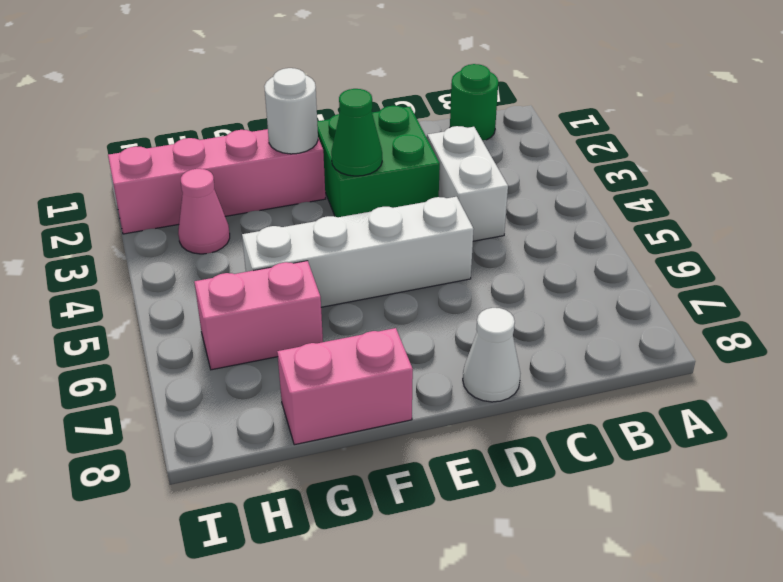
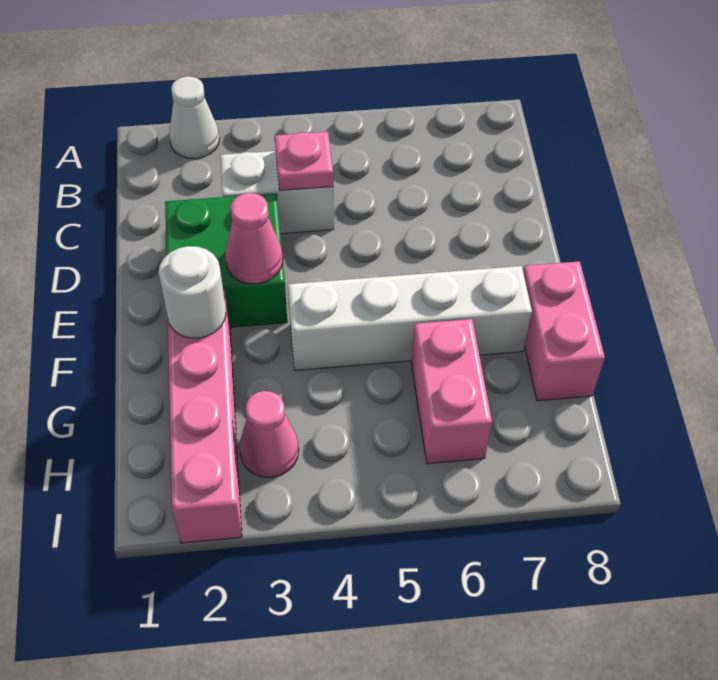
green round brick B1 level 1 -> none
none -> pink plate C4 level 2
white brick D5:G5 level 1 -> white brick F4:F7 level 1
white cone D8 level 1 -> white cone A2 level 1
green cone E3 level 2 -> pink cone E3 level 2

